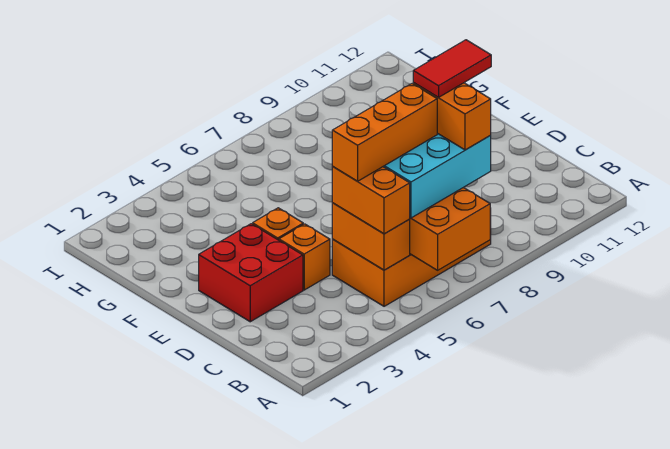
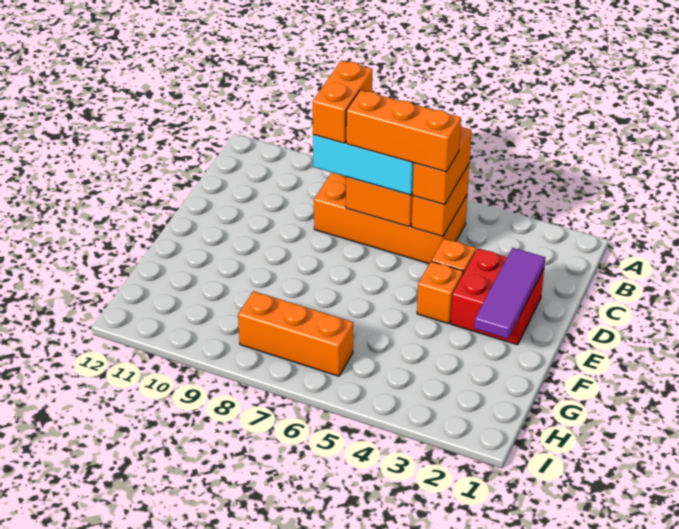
red tile C8:C9 level 5 -> none
none -> purple tile D2:F2 level 2
none -> orange brick H6:H8 level 1

